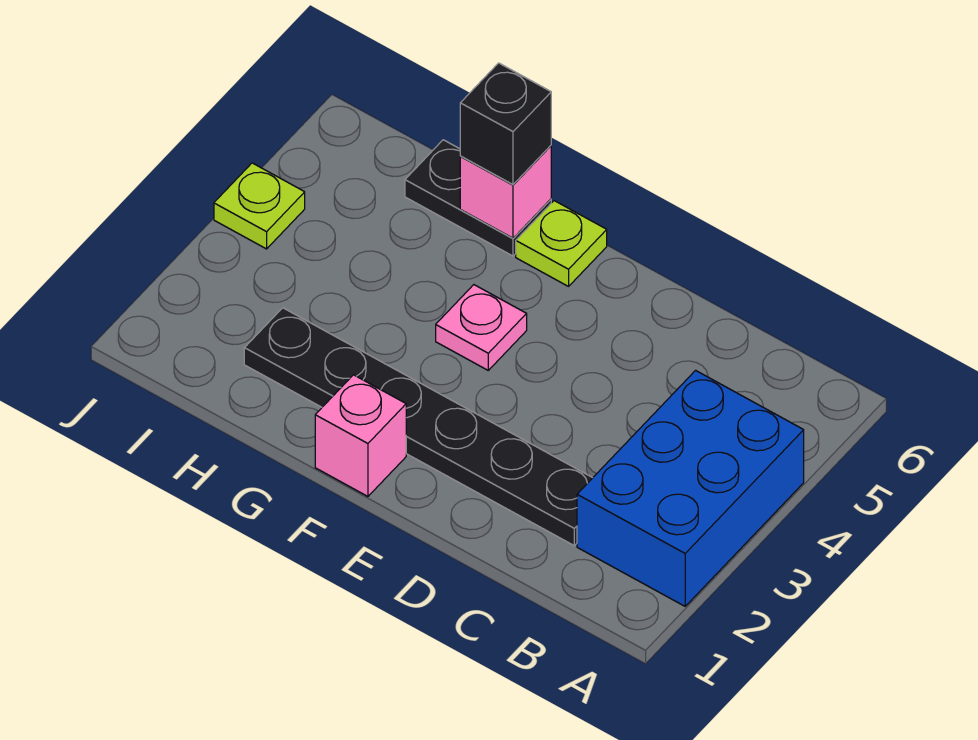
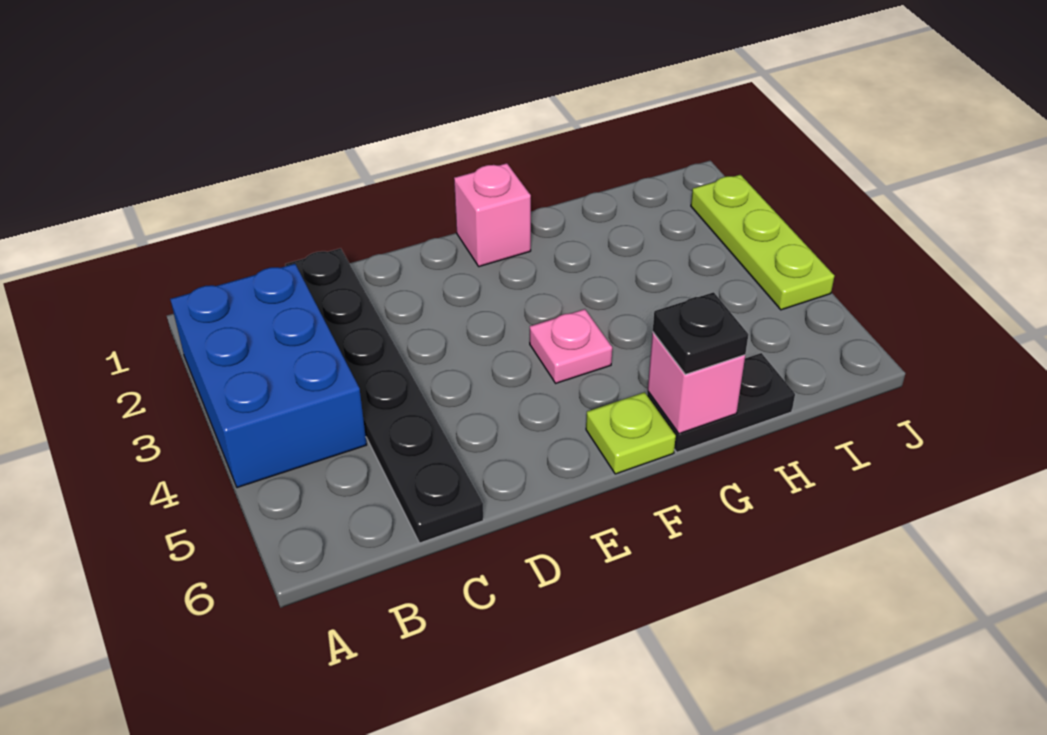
black plate C2:H2 level 1 -> black plate C1:C6 level 1
black brick G6 level 3 -> black plate G6 level 3
lime plate J4 level 1 -> lime plate J2:J4 level 1

